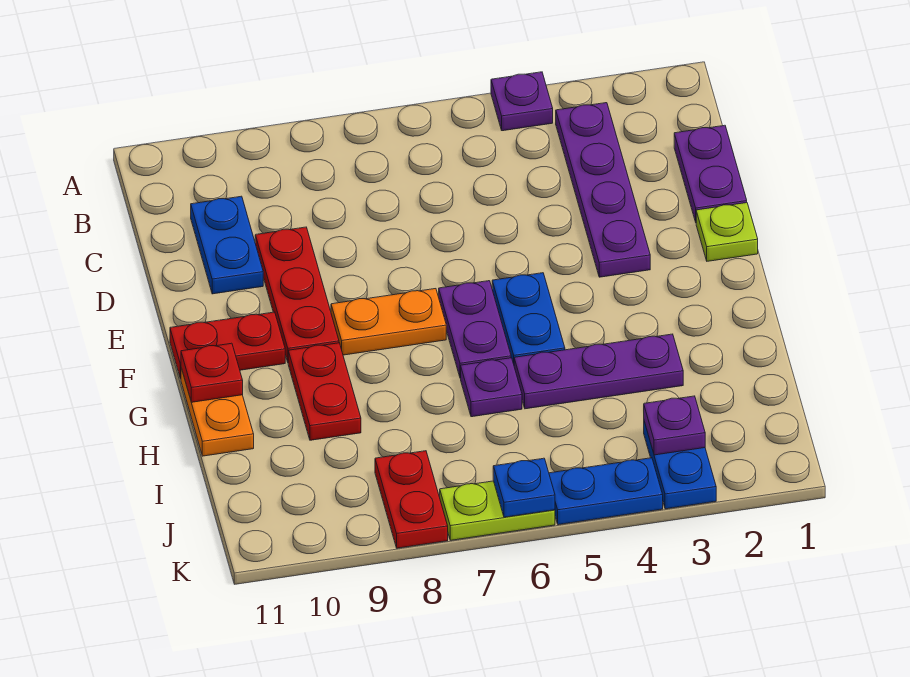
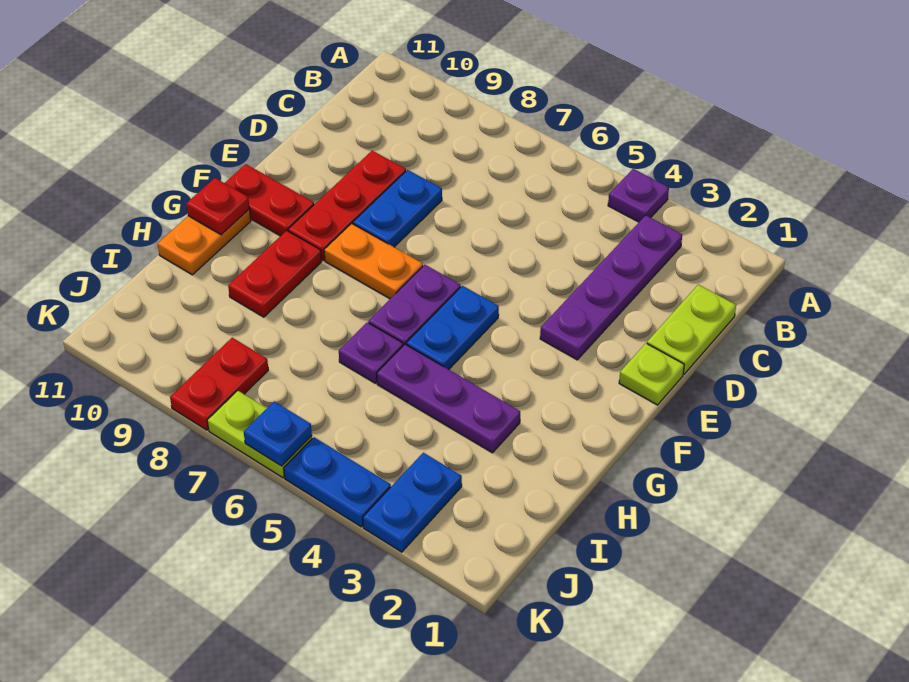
purple plate C1:D1 level 1 -> lime plate C1:D1 level 1
blue plate C10:D10 level 1 -> blue plate D8:E8 level 1
purple plate J3 level 2 -> none

